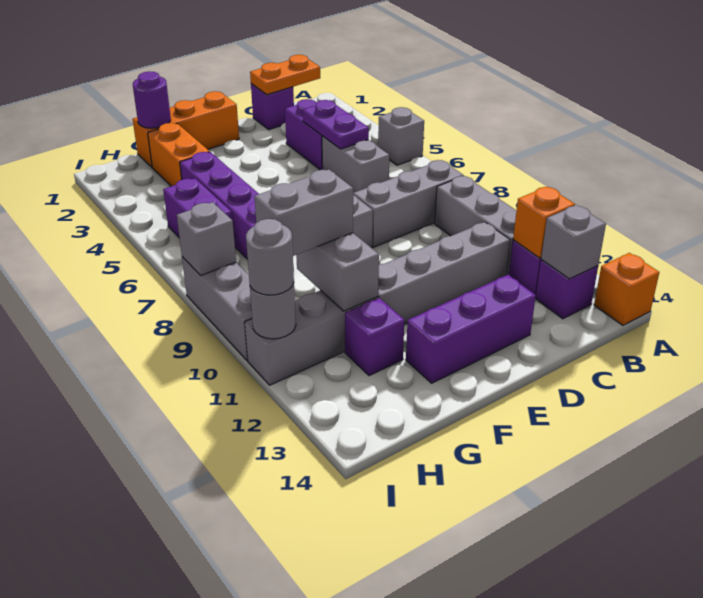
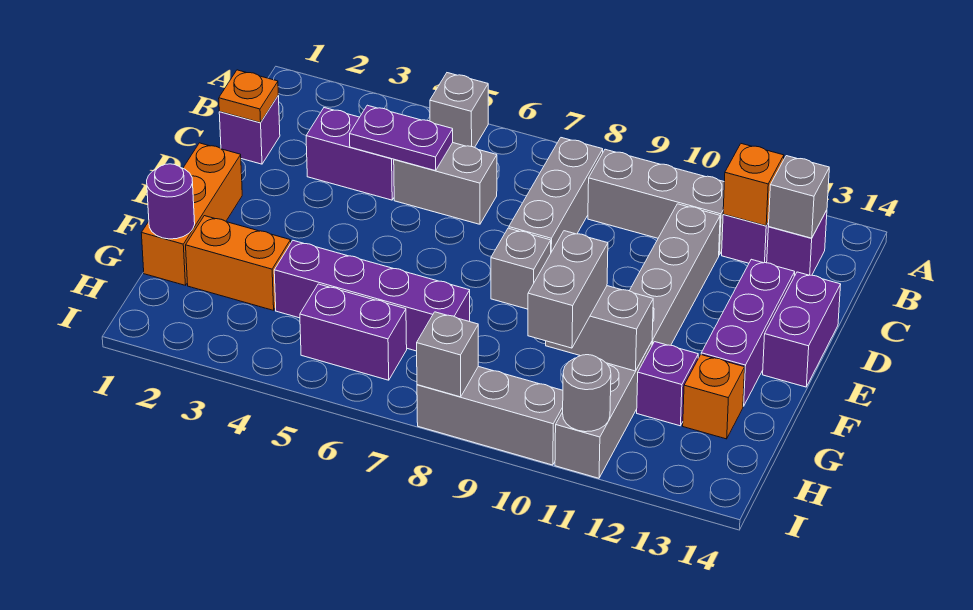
orange brick A14 level 1 -> orange brick G13 level 1
orange plate B1:C1 level 2 -> orange plate C1 level 2
none -> purple brick D14:E14 level 1
grey round brick I11 level 3 -> none

